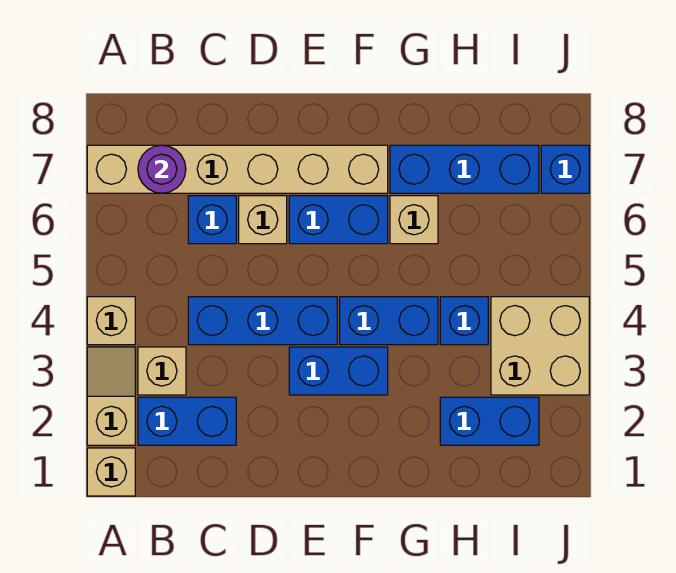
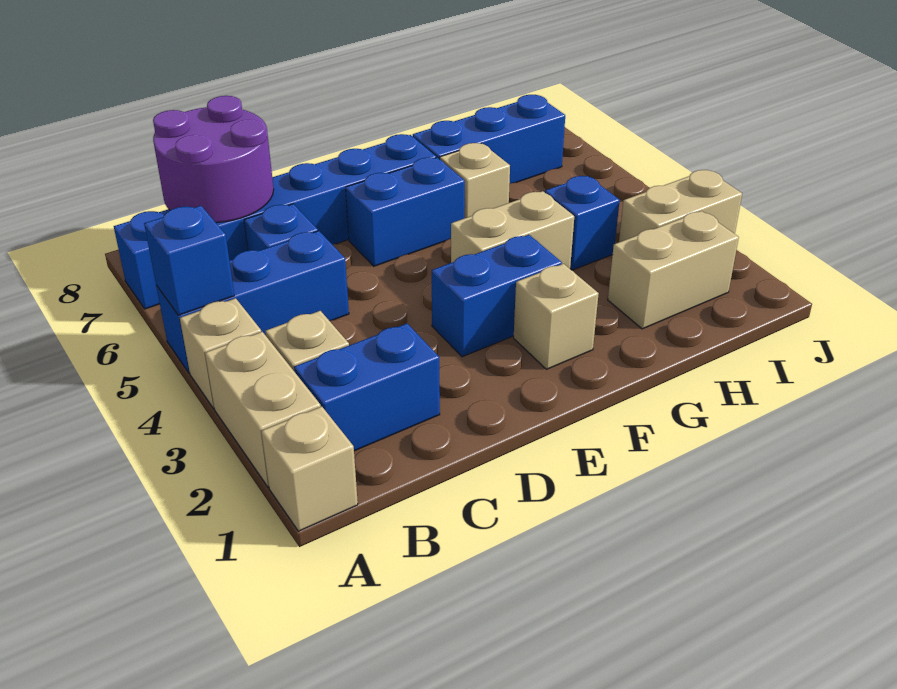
tan slope A2:A3 level 1 top 2 -> tan brick A2:A3 level 1
tan brick A7:F7 level 1 -> blue brick A7:F7 level 1
purple round brick B7 level 2 -> purple round brick B7:C8 level 2
blue brick C4:E4 level 1 -> blue brick A5:C5 level 1
tan brick D6 level 1 -> tan brick F2 level 1
blue brick F4:G4 level 1 -> tan brick F4:G4 level 1
blue brick H2:I2 level 1 -> tan brick H2:I2 level 1
tan brick I3:J4 level 1 -> tan brick I3:J3 level 1
blue brick J7 level 1 -> blue brick A5 level 2

